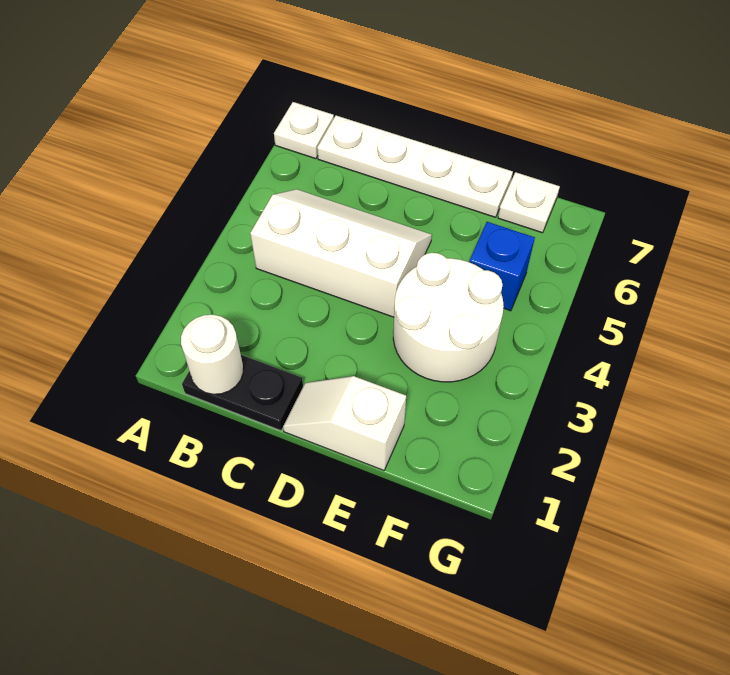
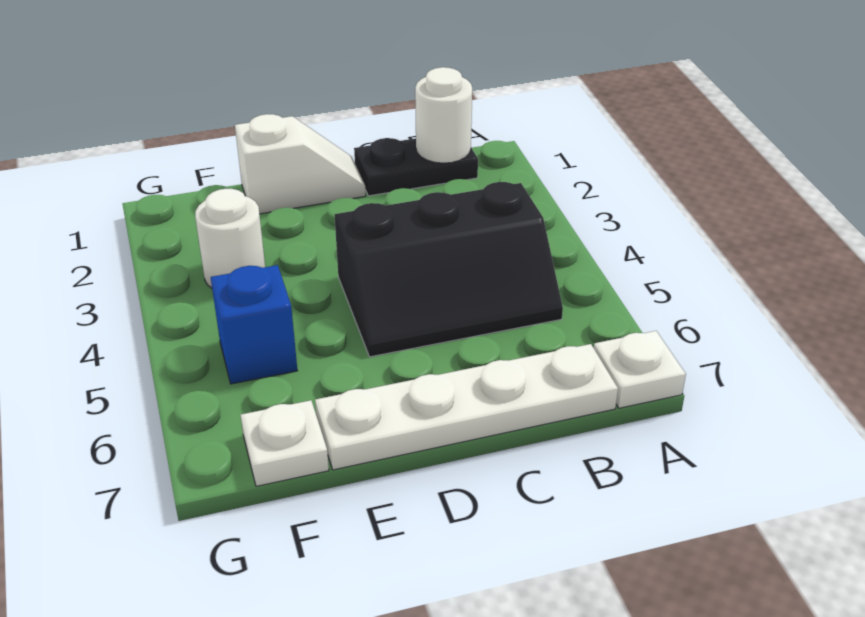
white slope B4:D5 level 1 top 4 -> black slope B4:D5 level 1 top 4
white round brick E3:F4 level 1 -> white round brick F3 level 1

